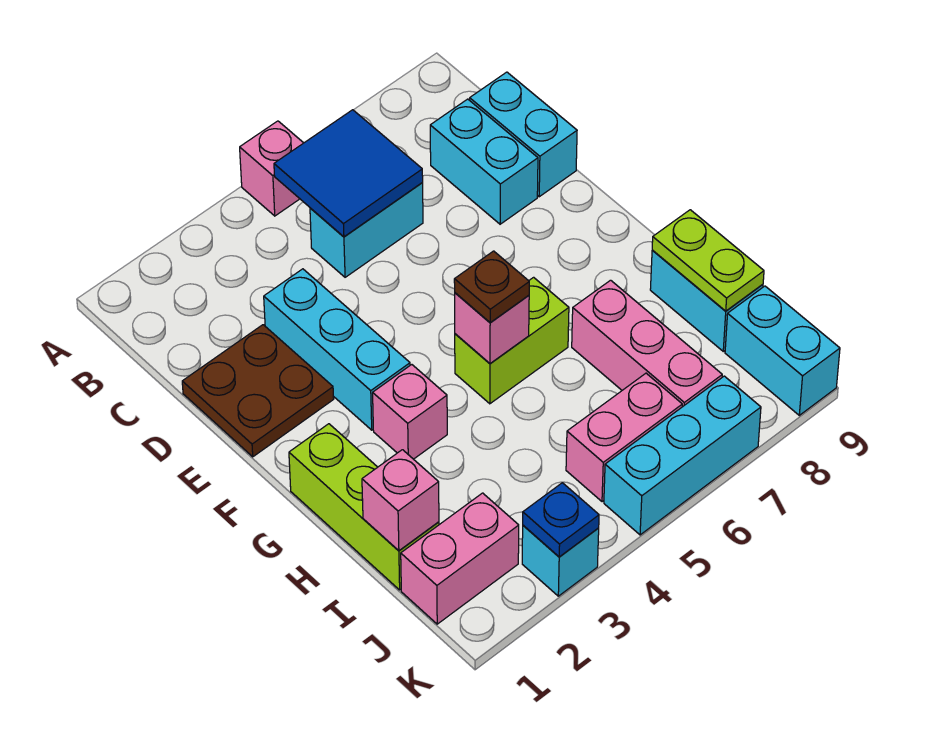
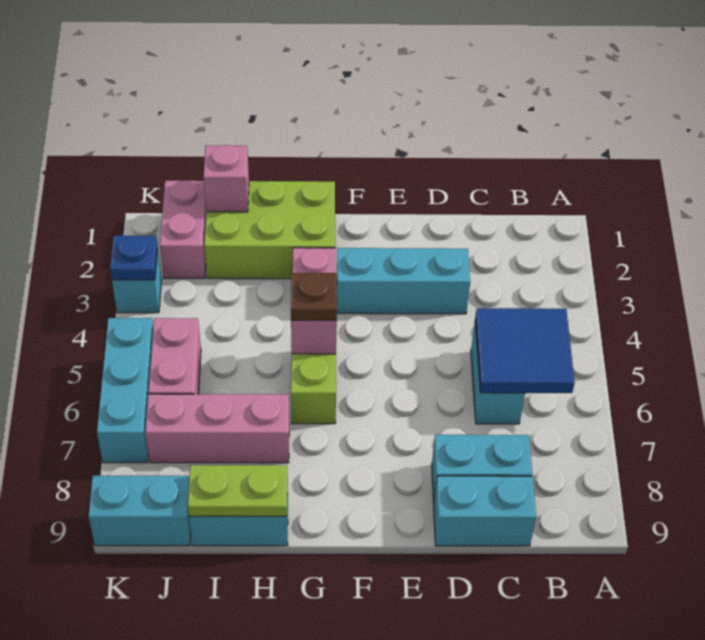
pink brick A5 level 1 -> none
brown plate D1:E2 level 1 -> none
lime brick G1:I1 level 1 -> lime brick G1:I2 level 1

